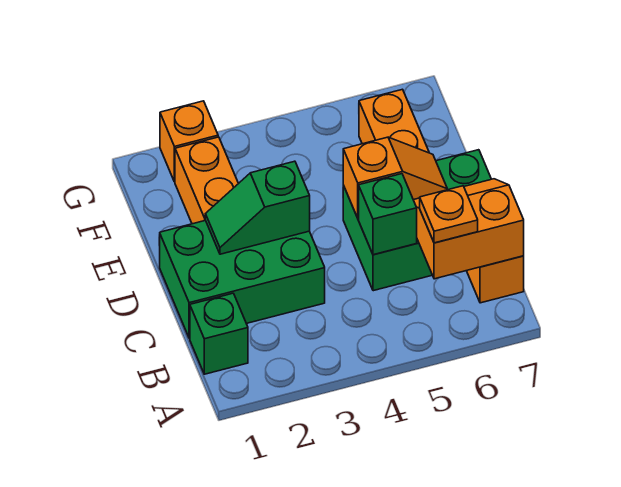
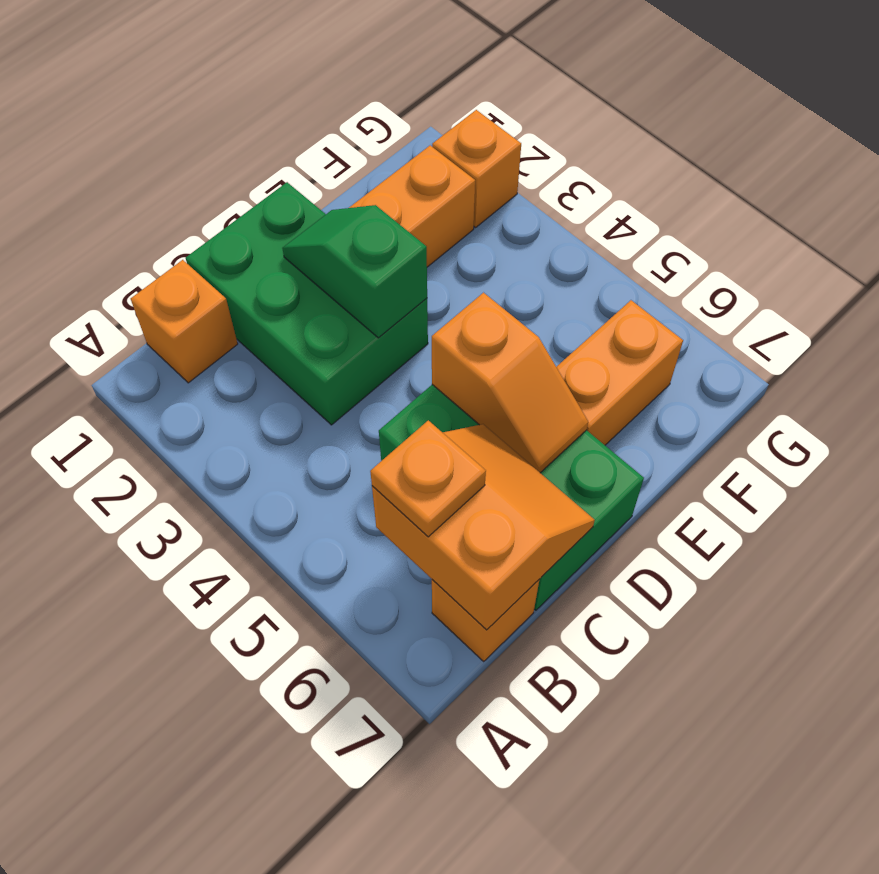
green brick B1 level 1 -> orange brick B1 level 1
green brick C5 level 2 -> none

